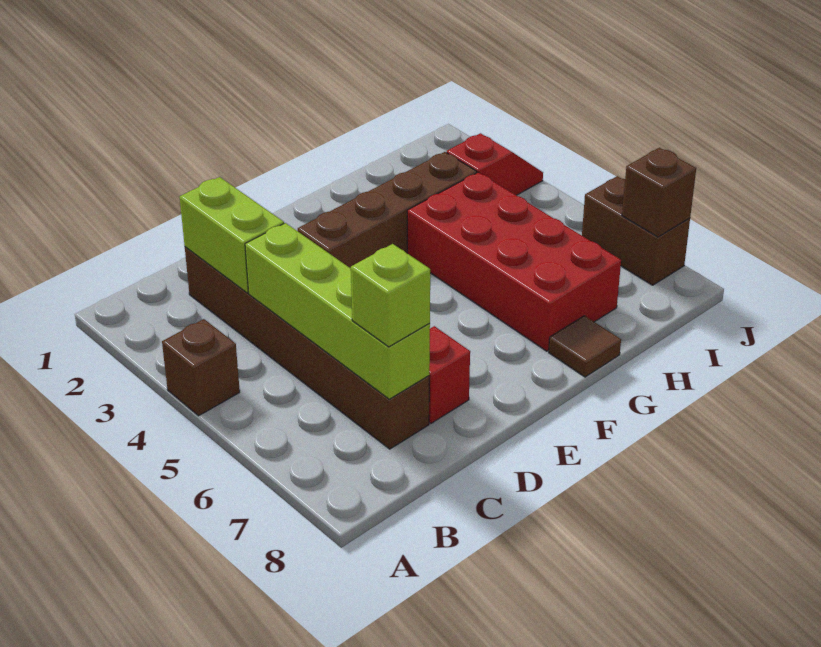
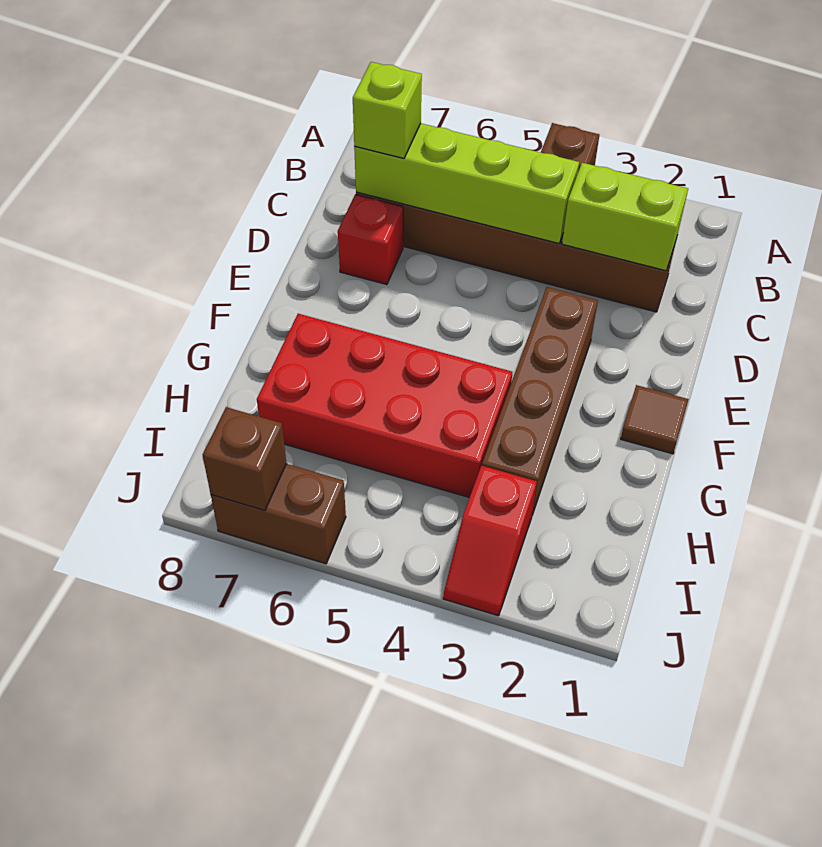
brown tile G8 level 1 -> brown tile F1 level 1

